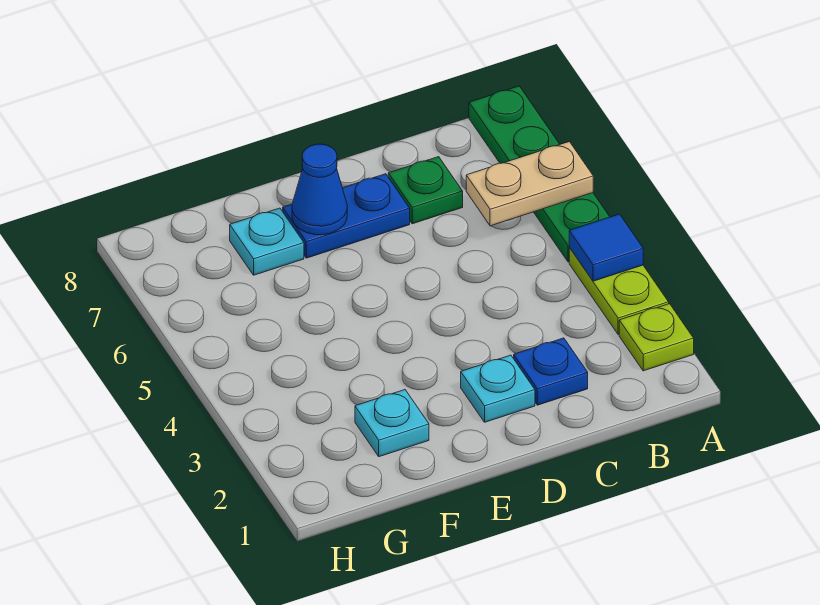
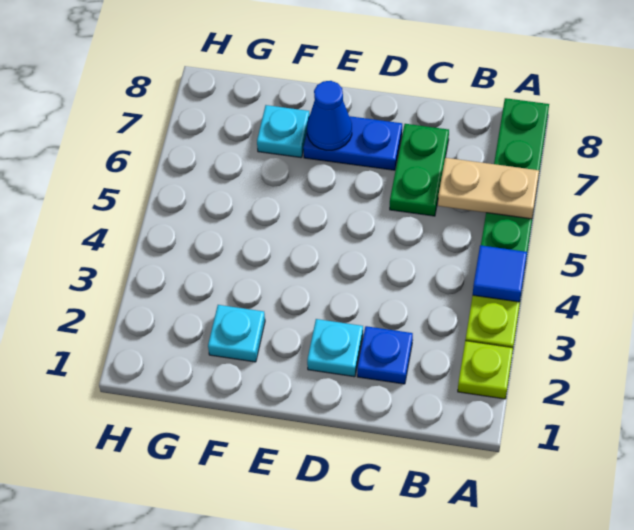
green plate C7 level 1 -> green plate C6:C7 level 1

